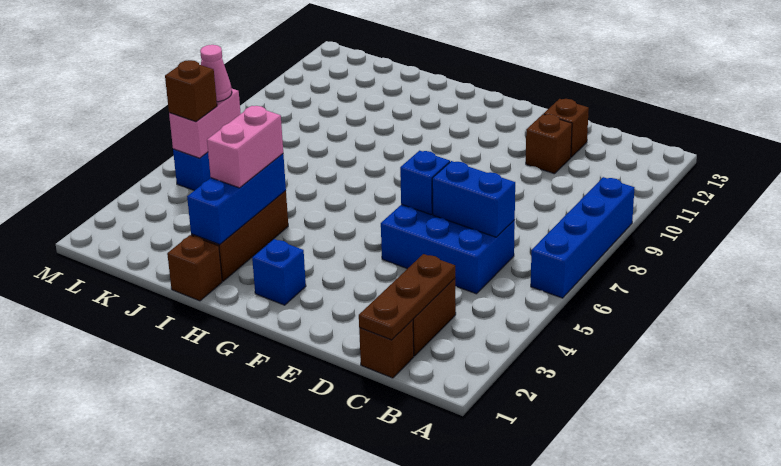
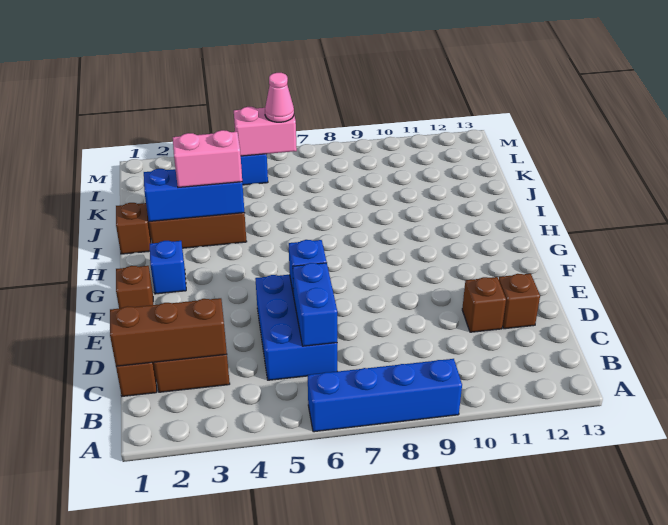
brown plate C1:C3 level 2 -> brown brick C1:C3 level 2
brown brick L5 level 3 -> brown brick F1 level 1

